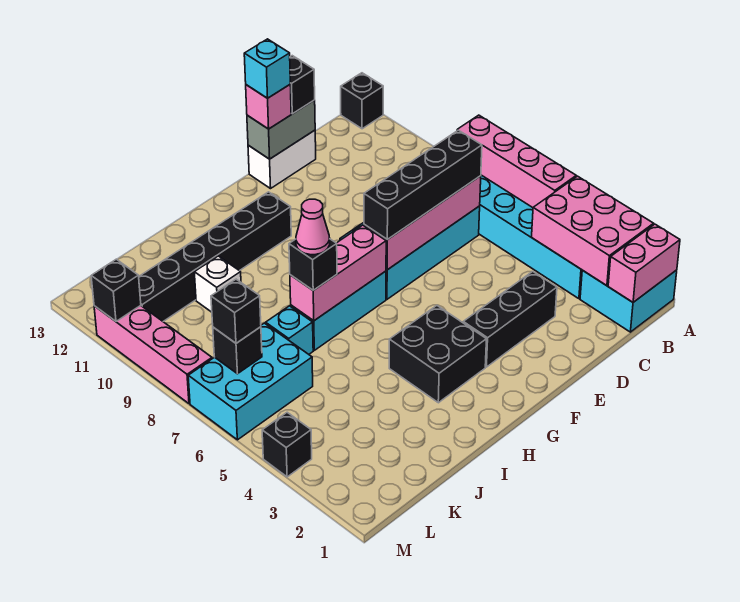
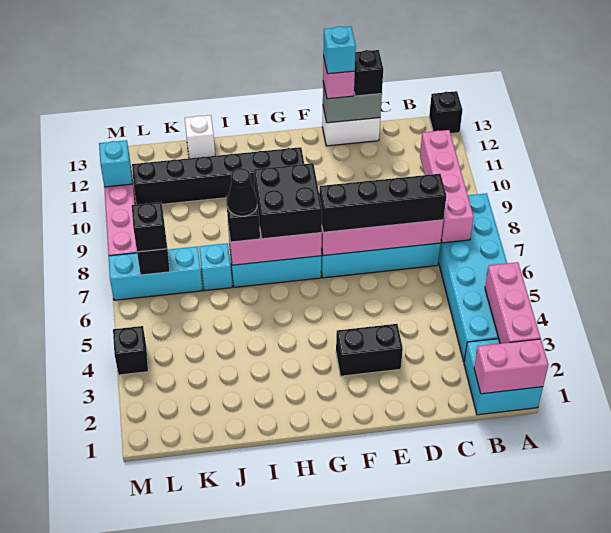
pink brick A2:B4 level 2 -> pink brick A2:A4 level 2
pink brick A5:A8 level 2 -> pink brick B7:B10 level 2
black brick D3:F3 level 1 -> black brick E3:F3 level 1
black brick G3:H4 level 1 -> black brick G7:H8 level 3
pink cone I7 level 4 -> black cone I7 level 4
white brick J10 level 1 -> white brick J13 level 1
cyan brick K6:M7 level 1 -> cyan brick K7:M7 level 1
black brick M11 level 2 -> cyan brick M11 level 2

